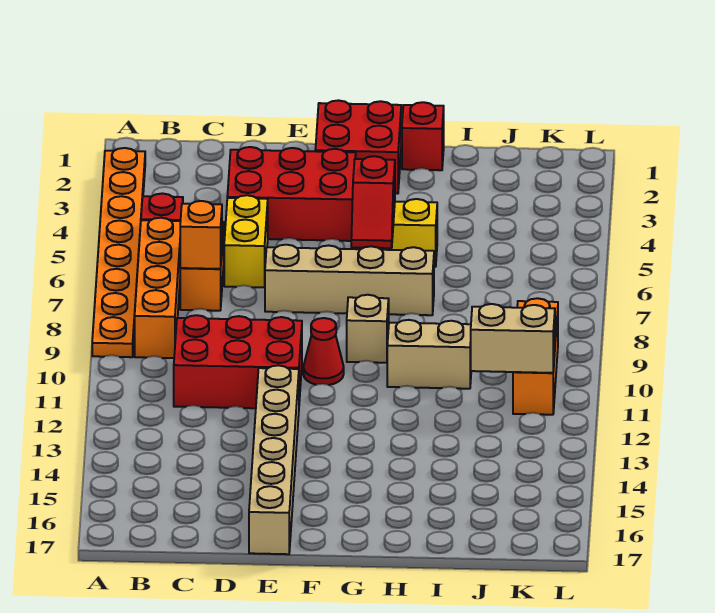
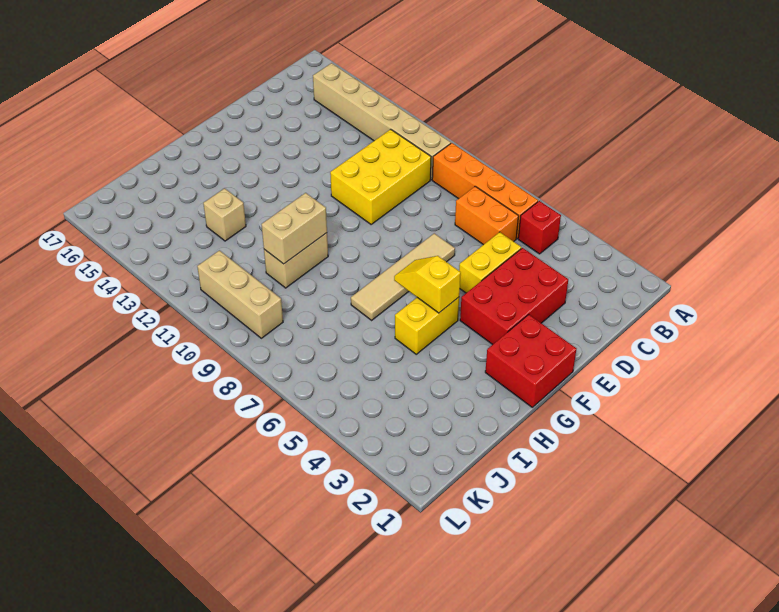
orange plate A2:A9 level 1 -> none
orange brick C7 level 2 -> none
red brick C10:E11 level 1 -> yellow brick C10:E11 level 1
yellow brick D5:D6 level 1 -> yellow brick D5:E5 level 1
tan brick E7:H7 level 1 -> tan tile E7:H7 level 1
tan brick E12:E17 level 1 -> tan brick B10:B15 level 1
red cone F10 level 1 -> none
red slope G5:G6 level 2 top 5 -> yellow slope G5:G6 level 2 top 5
tan brick G9 level 1 -> tan brick I13 level 1
red brick H1 level 1 -> none
tan brick J11:K11 level 2 -> tan brick H10:I10 level 2
orange brick K9:K11 level 1 -> tan brick K9:K11 level 1

